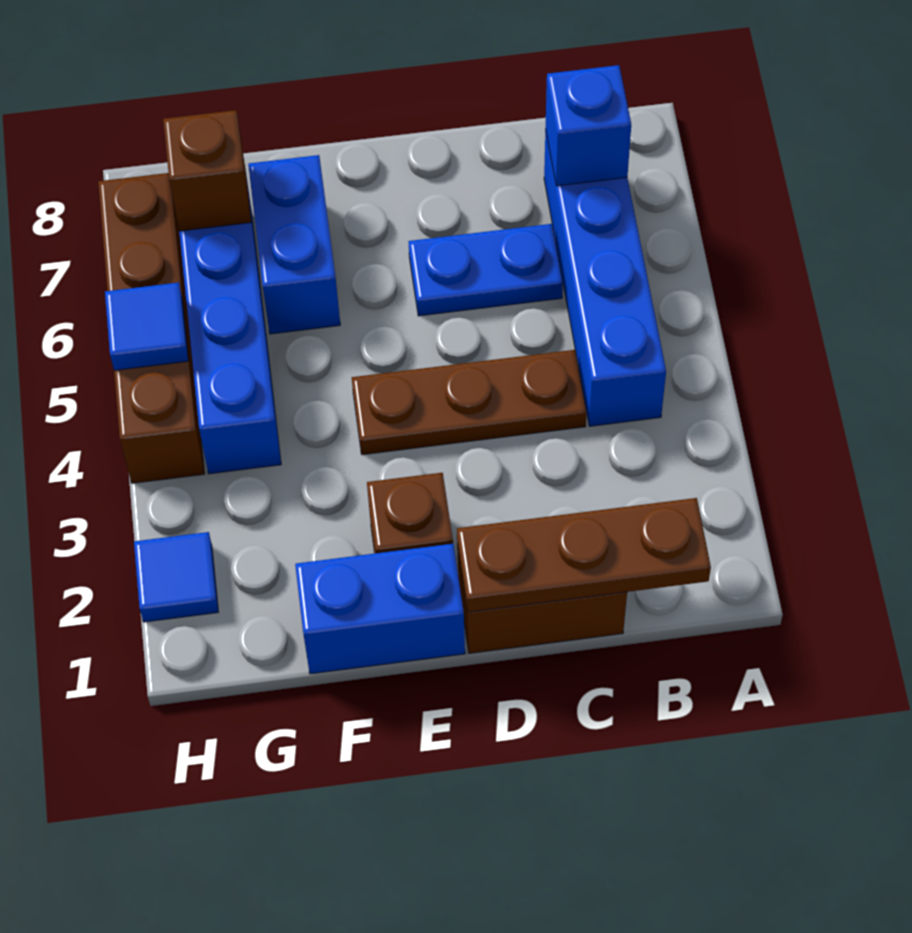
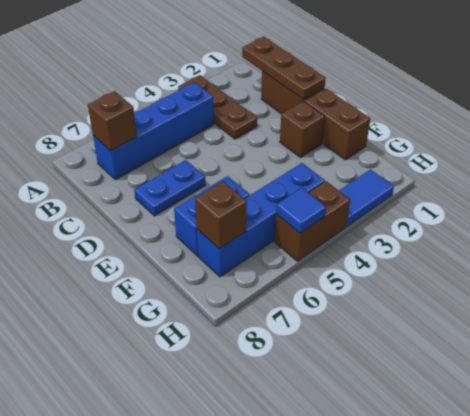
blue brick B7 level 2 -> brown brick B7 level 2
brown plate C4:E4 level 1 -> brown plate A3:C3 level 1
blue plate C6:D6 level 1 -> blue plate D6:D7 level 1
blue brick E1:F1 level 1 -> brown brick E1:F1 level 1
blue tile H2 level 1 -> blue tile H2:H3 level 1
brown brick H4:H7 level 1 -> brown brick H4:H5 level 1

